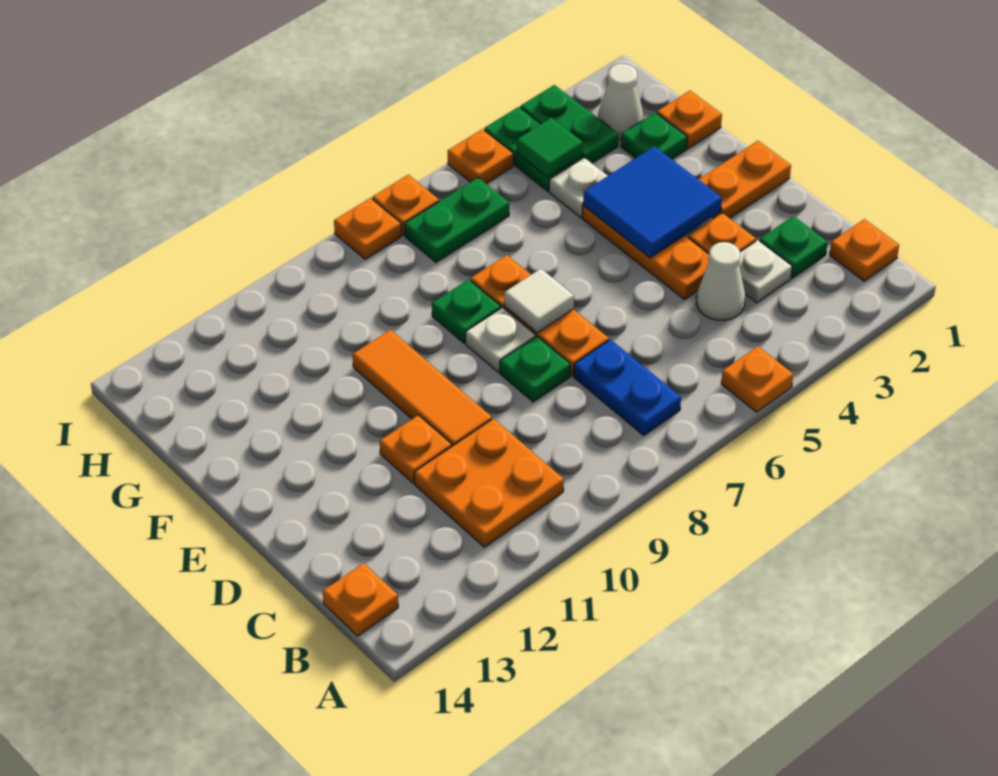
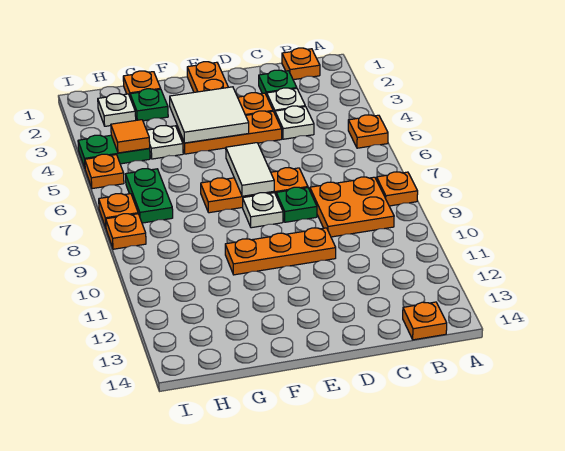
blue plate B7:C7 level 1 -> none
orange plate B10:C11 level 1 -> orange plate B8:C9 level 1
white cone C4 level 1 -> white plate C4 level 1
orange tile D10:F10 level 1 -> orange plate D10:F10 level 1
orange plate D11 level 1 -> orange plate A8 level 1
blue tile E3:F4 level 2 -> white tile E3:F4 level 2
white tile E7 level 2 -> white tile E6:E7 level 2
green plate F8 level 1 -> none
white cone H2 level 1 -> white plate H2 level 1
green plate H3:I3 level 1 -> none
green tile H4 level 2 -> orange tile H4 level 2

